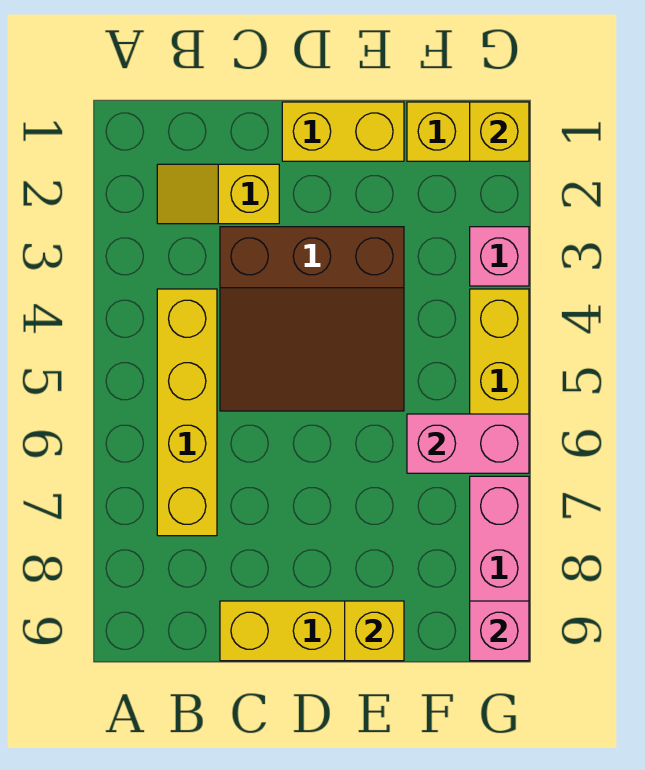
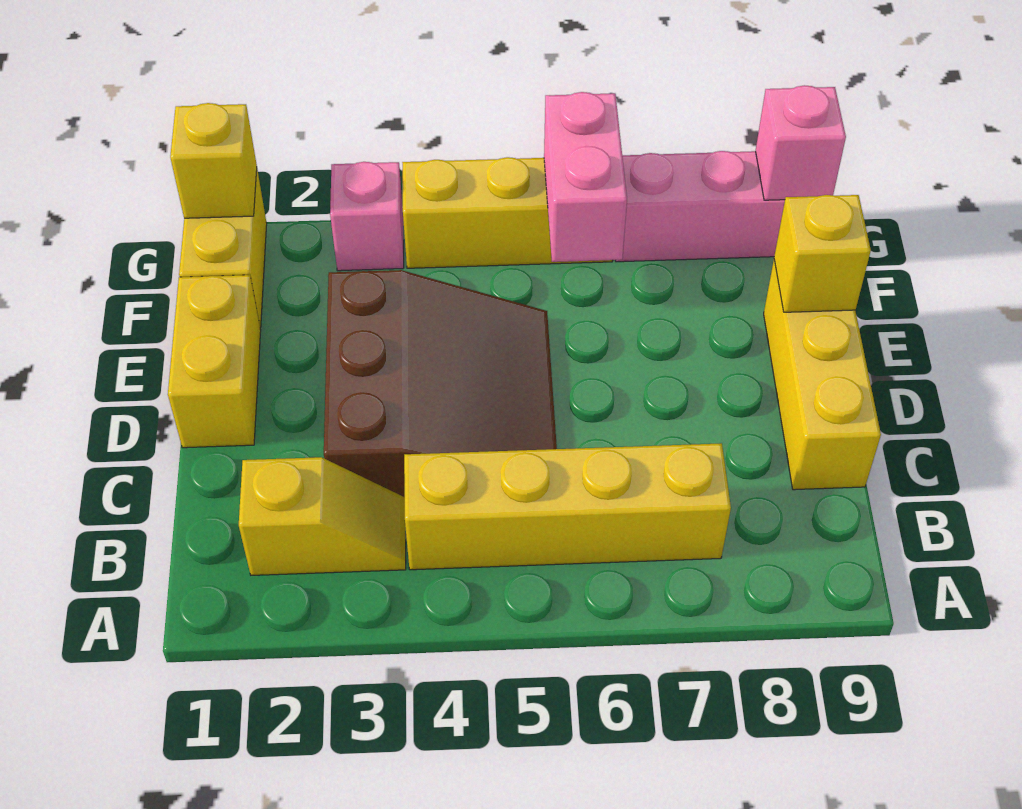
yellow slope B2:C2 level 1 top C -> yellow slope B2:B3 level 1 top 2

